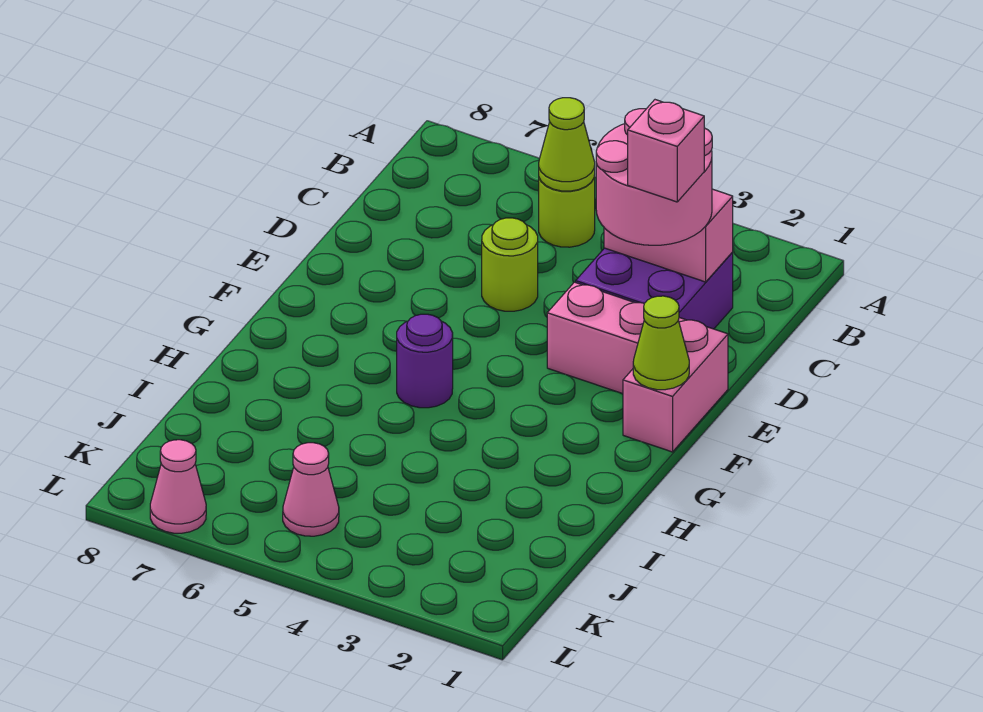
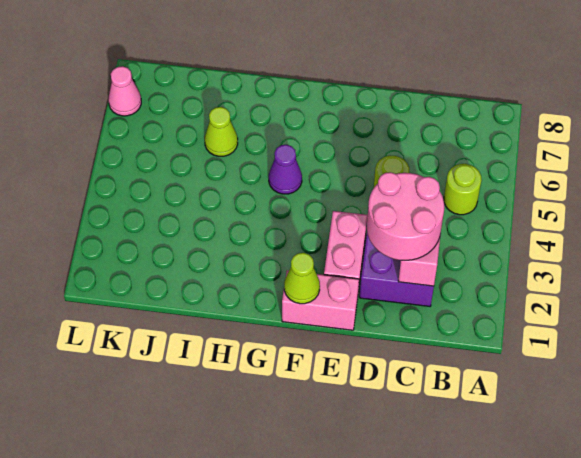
lime cone B5 level 2 -> lime cone I6 level 1
pink brick D2 level 4 -> none
purple round brick G5 level 1 -> purple cone G5 level 1
pink cone K5 level 1 -> none

